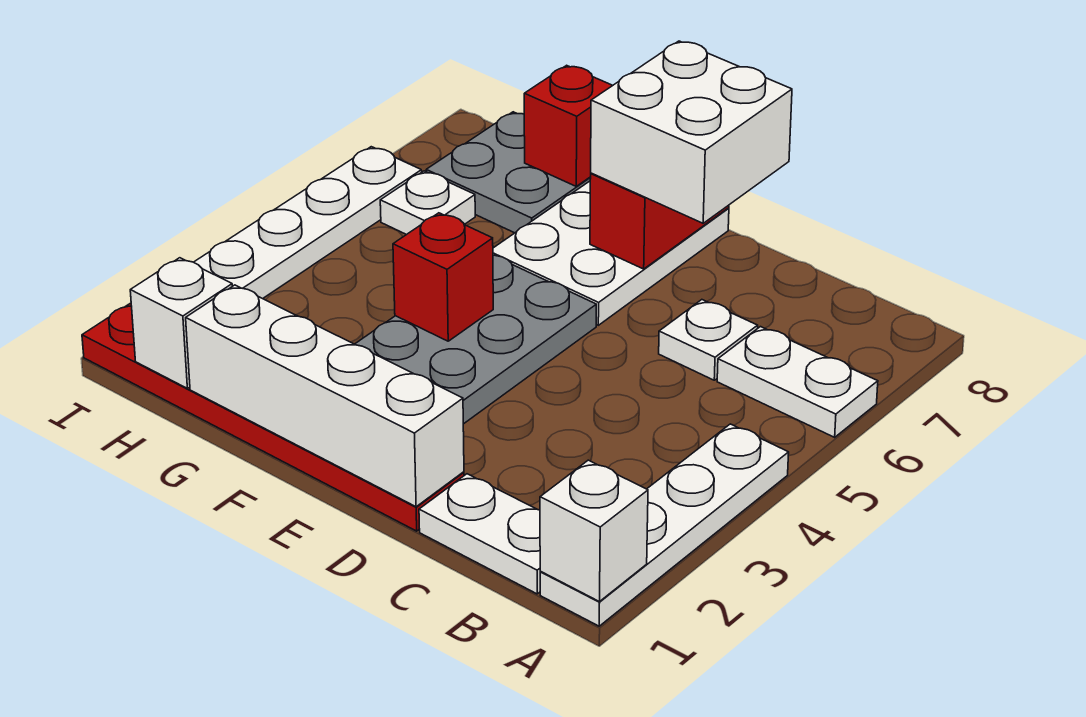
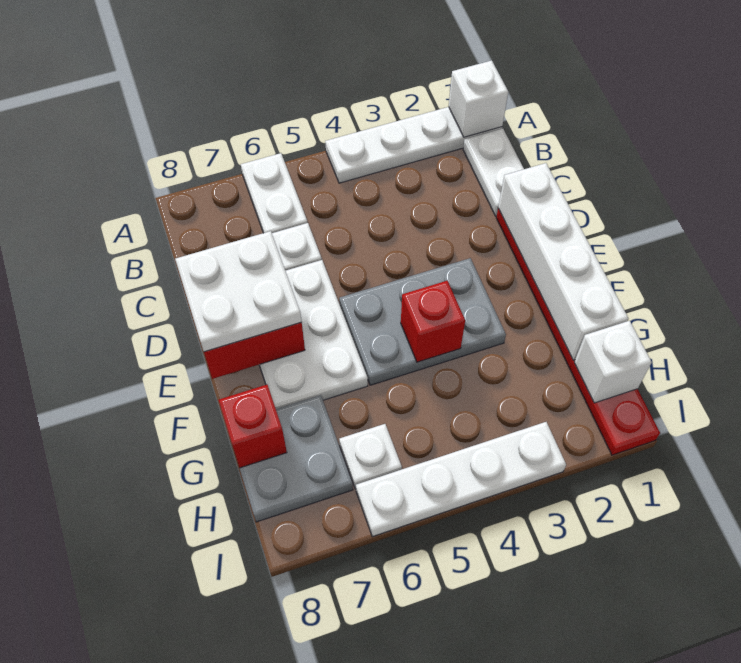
white brick D7:E8 level 3 -> white plate D7:E8 level 3
white plate E6:F8 level 1 -> white plate D6:F7 level 1

